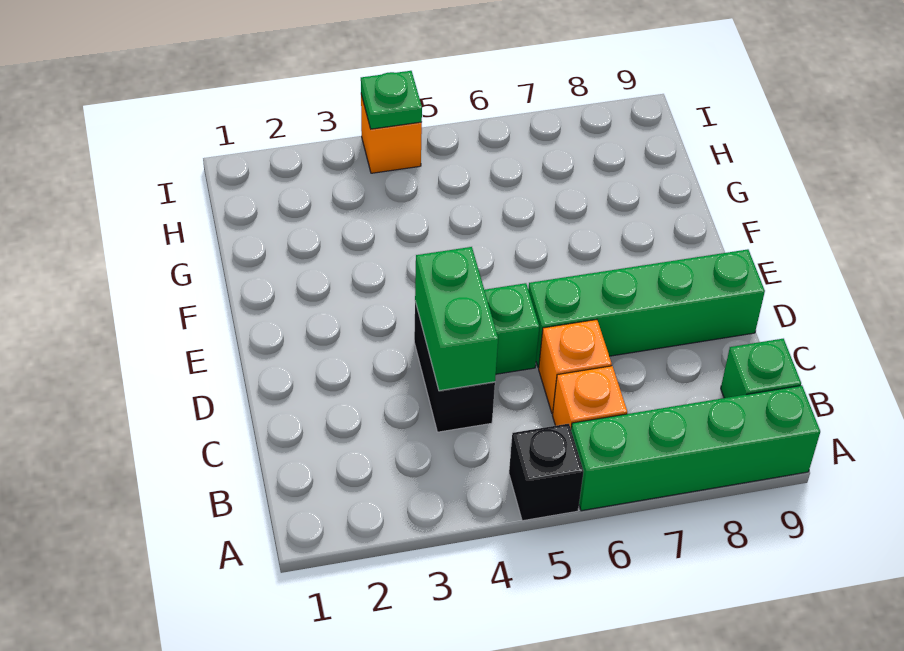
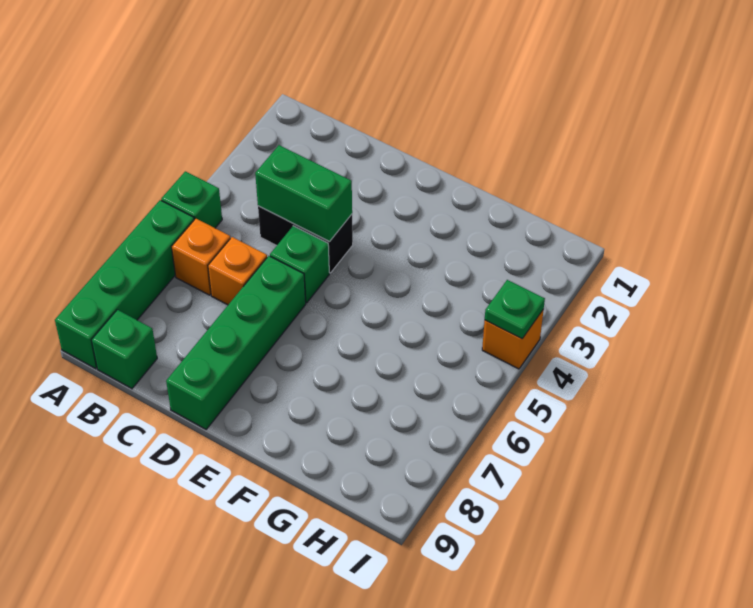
black brick A5 level 1 -> green brick A5 level 1

